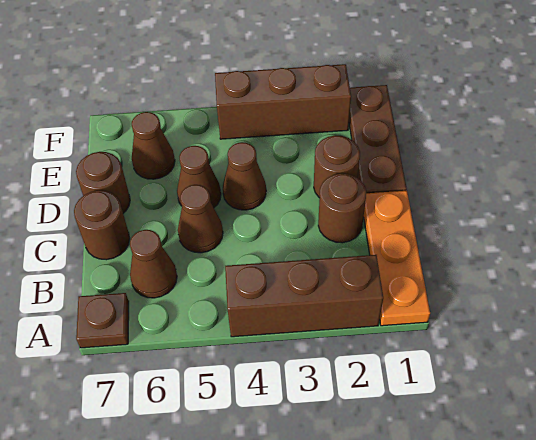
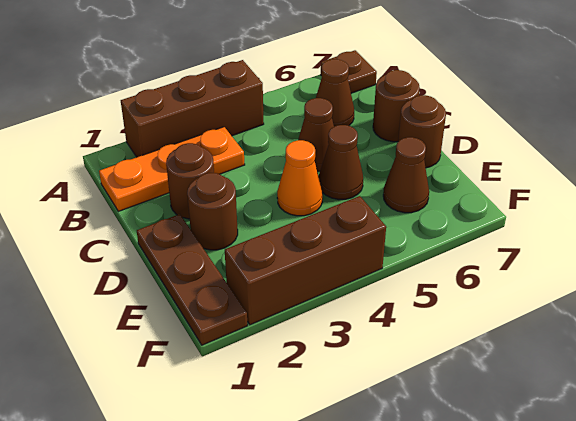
orange plate A1:C1 level 1 -> orange plate B1:B3 level 1
brown cone D4 level 1 -> orange cone D4 level 1

